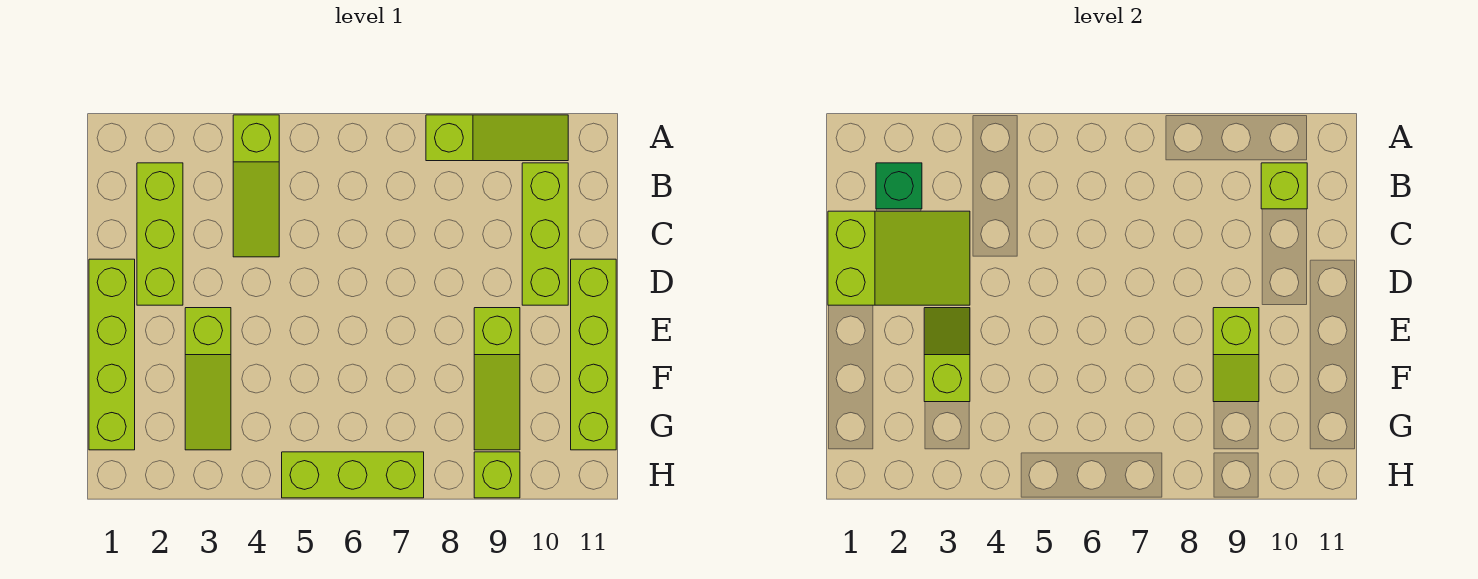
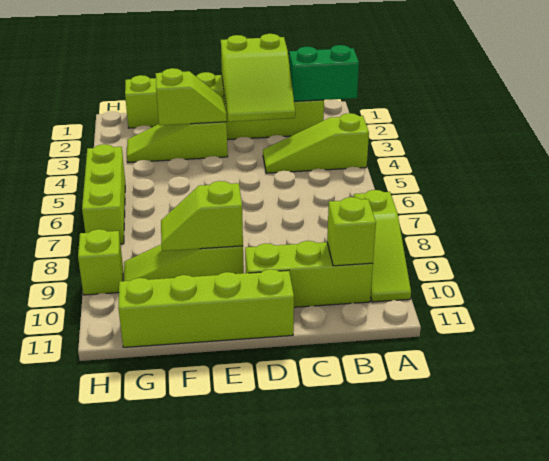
green brick B2 level 2 -> green brick A2:B2 level 2

